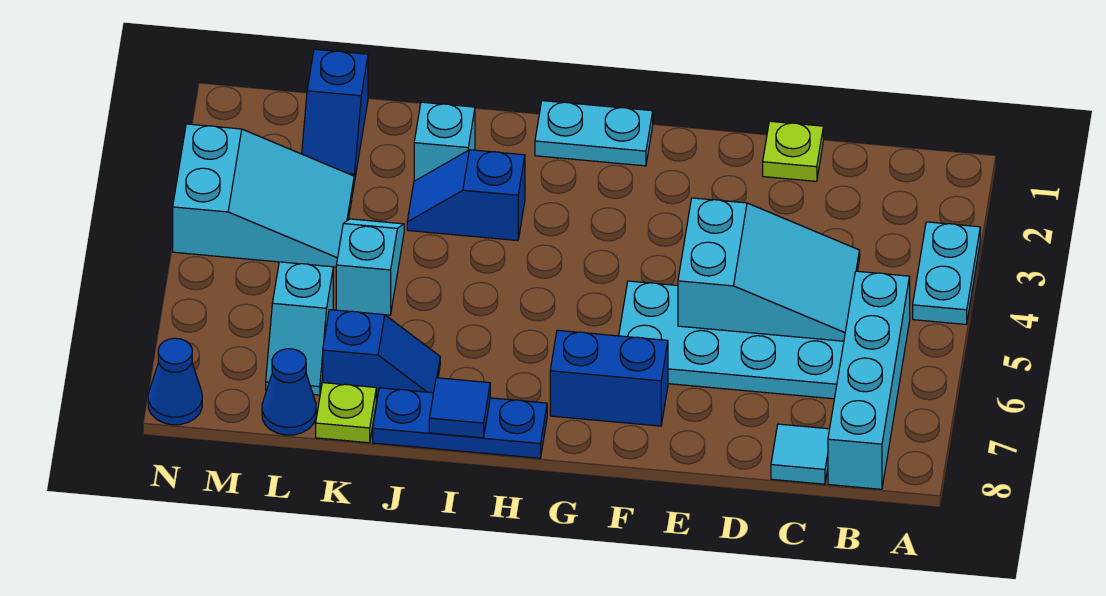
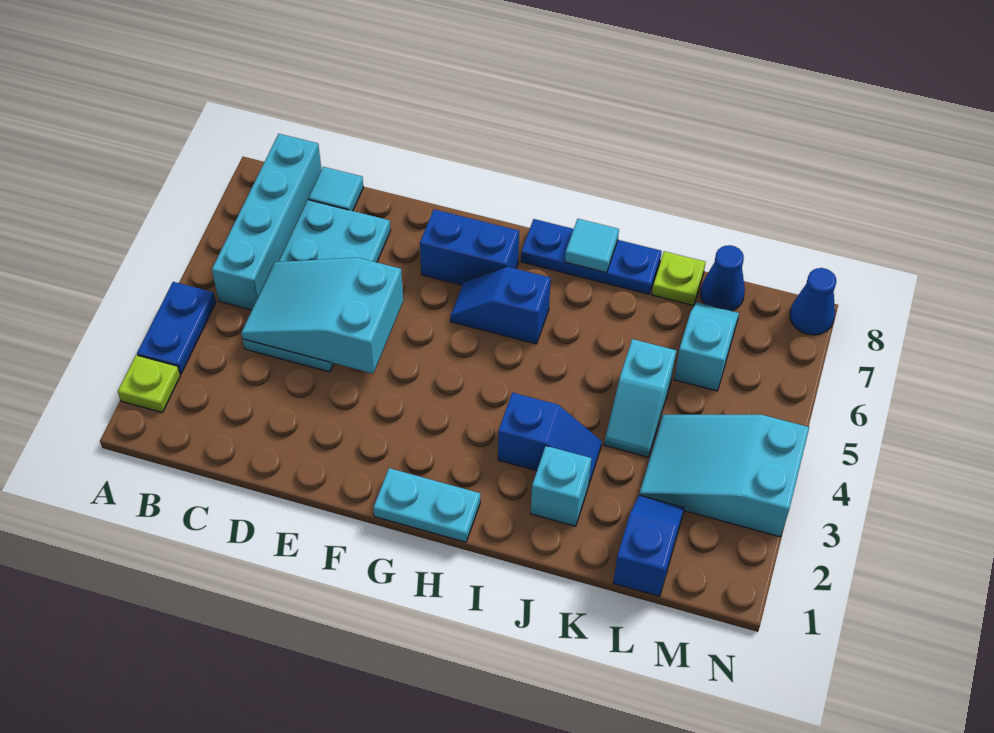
cyan plate A3:A4 level 1 -> blue plate A3:A4 level 1
cyan plate C5:F6 level 1 -> cyan plate C4:D7 level 1
lime plate D1 level 1 -> lime plate A2 level 1
blue tile I8 level 2 -> cyan tile I8 level 2
blue slope J7:K7 level 1 top K -> blue slope G6:H6 level 1 top H

